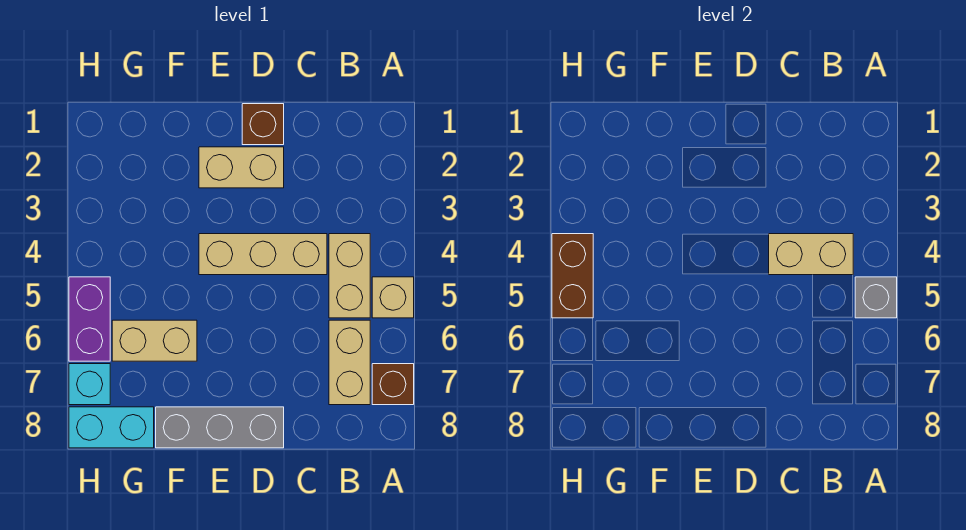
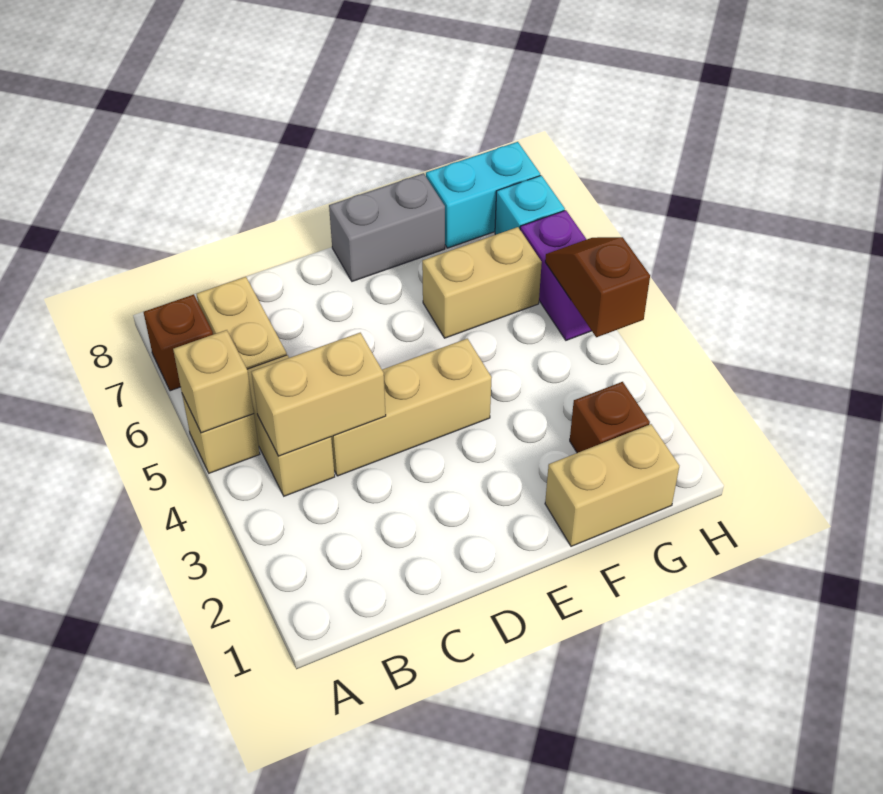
grey brick A5 level 2 -> tan brick A5 level 2
brown brick D1 level 1 -> brown brick G2 level 1
tan brick D2:E2 level 1 -> tan brick F1:G1 level 1
grey brick D8:F8 level 1 -> grey brick E8:F8 level 1
brown brick H4:H5 level 2 -> brown slope H4:H5 level 2 top 4

